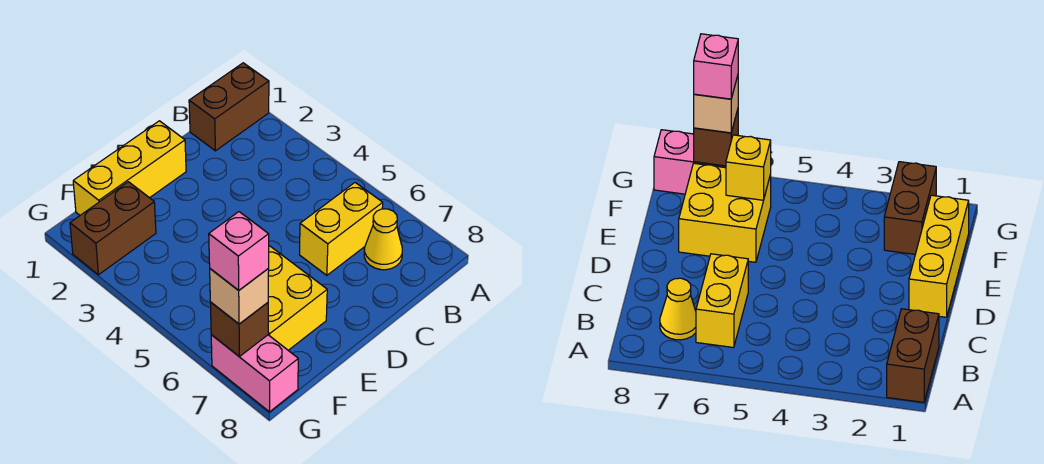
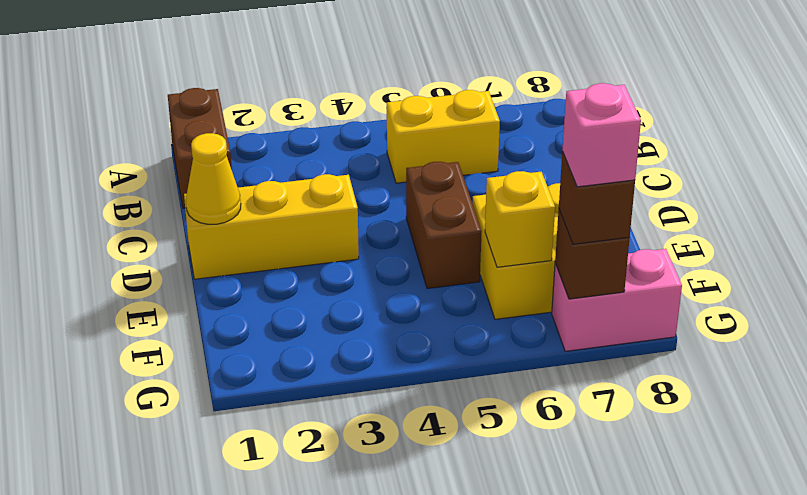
yellow brick B6:C6 level 1 -> yellow brick B5:B6 level 1
yellow cone B7 level 1 -> yellow cone D1 level 2
yellow brick D1:F1 level 1 -> yellow brick D1:D3 level 1
brown brick F2:G2 level 1 -> brown brick D5:E5 level 1
tan brick G7 level 3 -> brown brick G7 level 3

